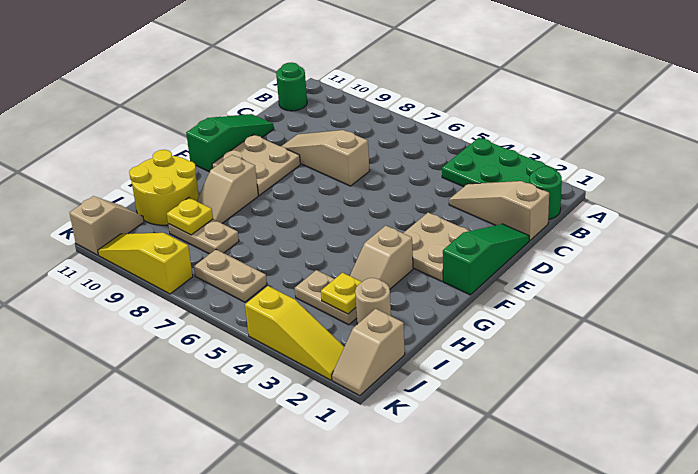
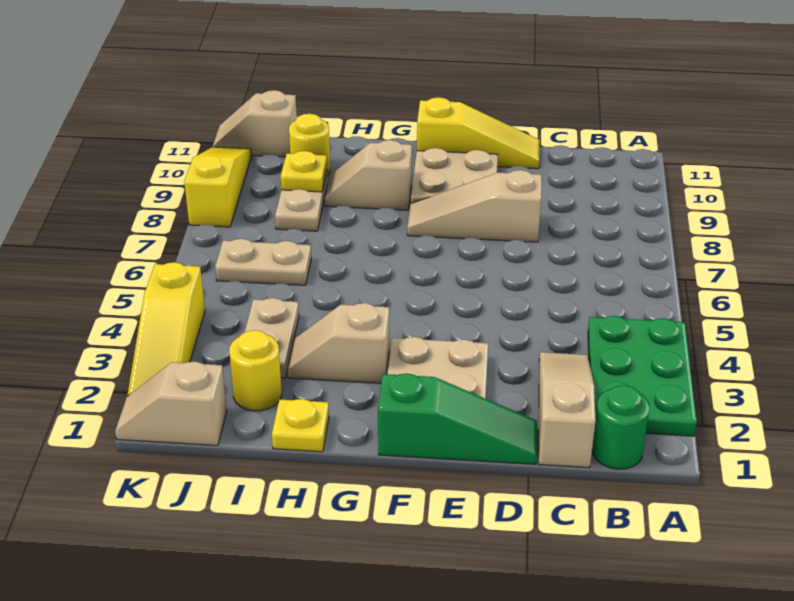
green round brick B11 level 1 -> none
tan slope D7:D9 level 1 top 7 -> tan slope D8:F8 level 1 top D
green slope D11:F11 level 1 top F -> yellow slope D11:F11 level 1 top F
yellow round brick H10:I11 level 1 -> yellow round brick I10 level 1
tan round brick I2 level 1 -> yellow round brick I2 level 1
yellow plate I3 level 2 -> yellow plate H1 level 1
tan plate J6:J7 level 1 -> tan plate I6:J6 level 1
tan slope J11:K11 level 1 top K -> tan slope J11:K11 level 1 top J

